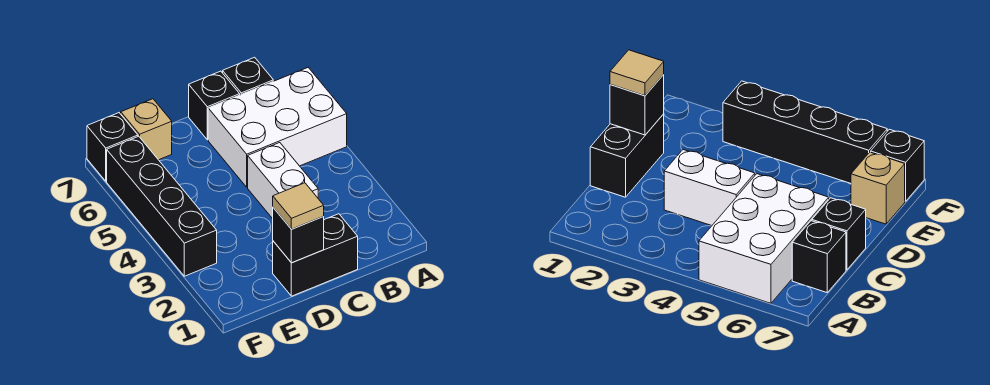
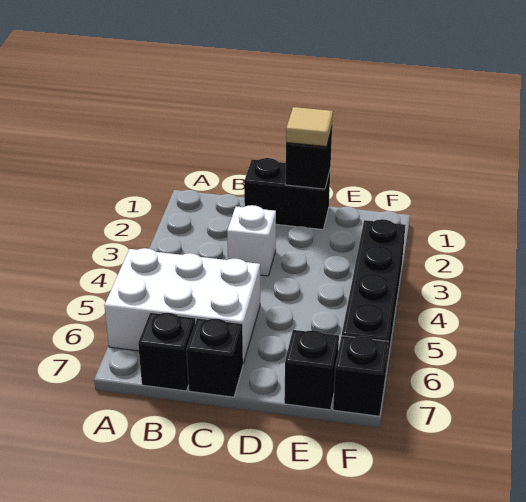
white brick C3:C4 level 1 -> white brick C3 level 1
tan brick E7 level 1 -> black brick E7 level 1

